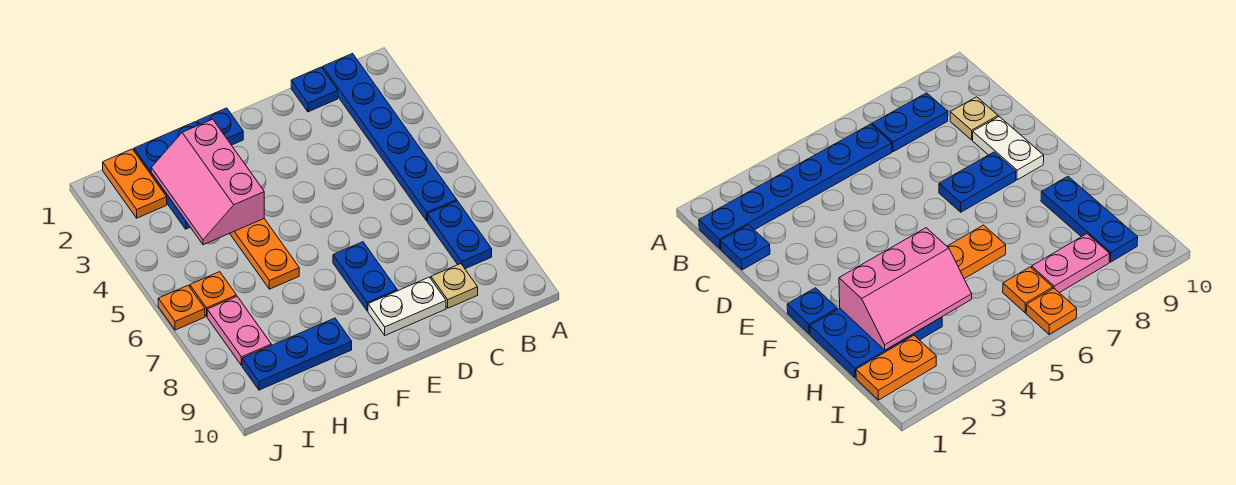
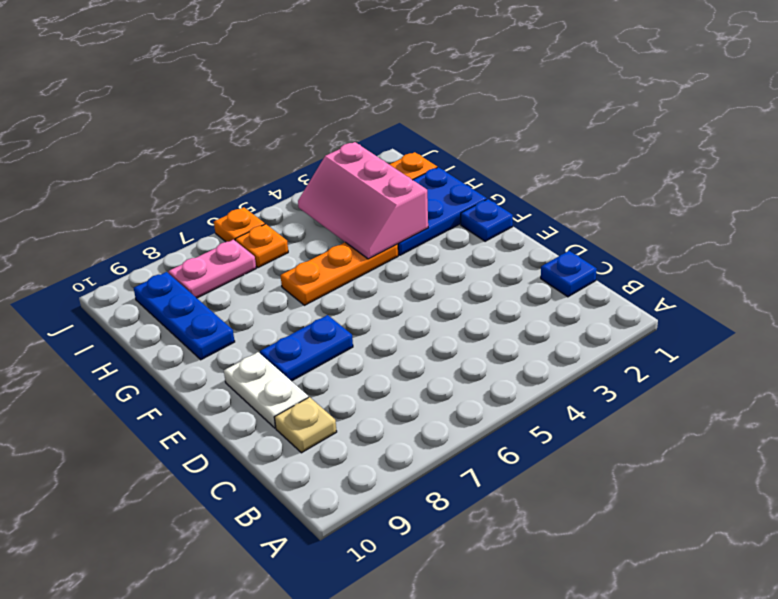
blue plate B1:B6 level 1 -> none
blue plate B7:B8 level 1 -> none
pink slope G2:H4 level 2 top G -> pink slope G3:I4 level 2 top 3

